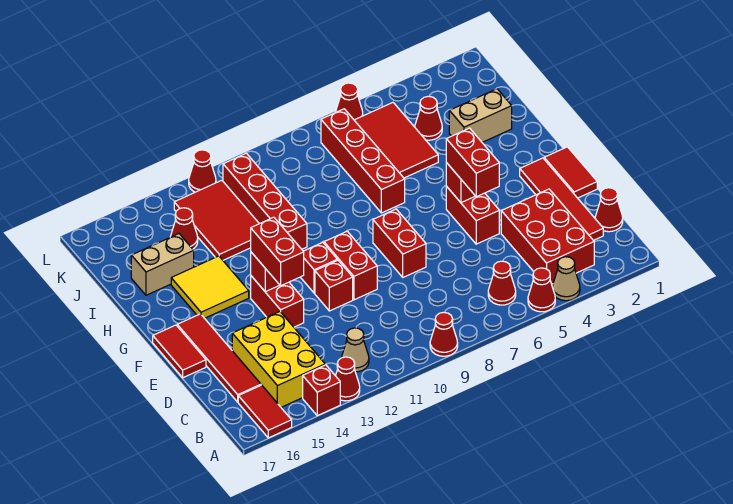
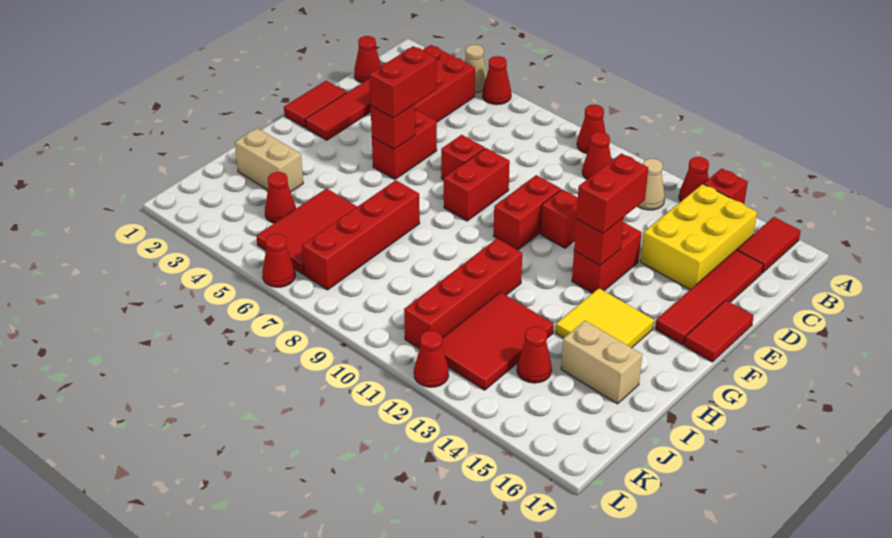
red cone B6 level 1 -> red cone B10 level 1
red brick F11 level 1 -> red brick E7 level 1

